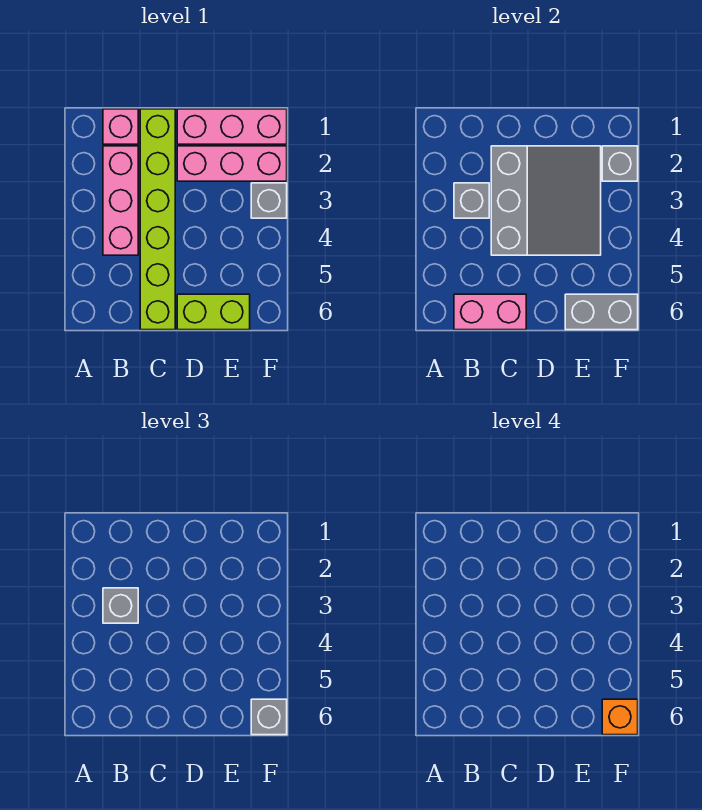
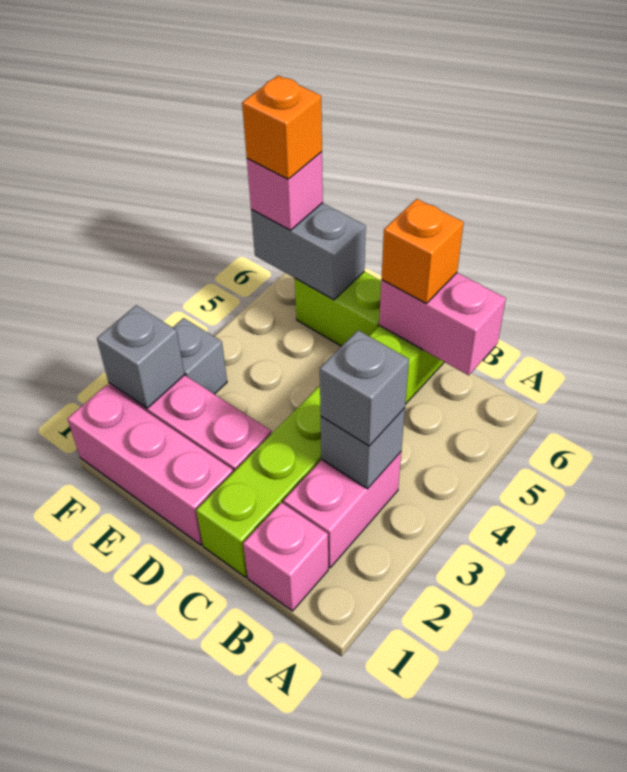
pink brick B2:B4 level 1 -> pink brick B2:B3 level 1
grey slope C2:E4 level 2 top C -> none
none -> orange brick C6 level 3
grey brick F6 level 3 -> pink brick F6 level 3

